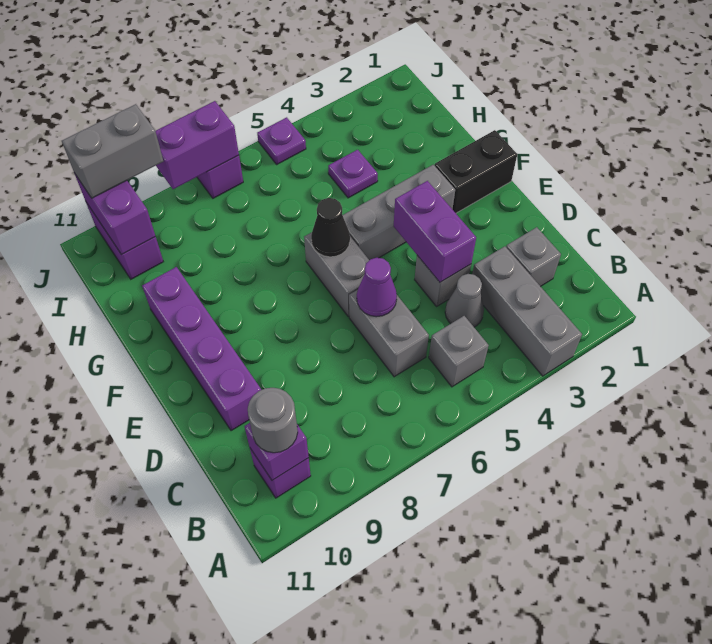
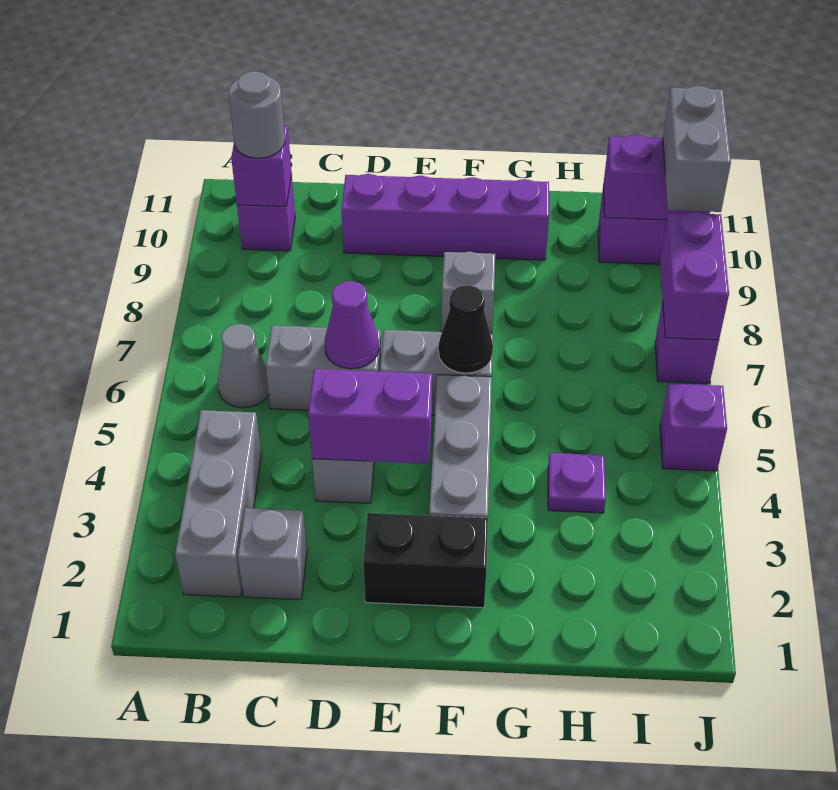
grey brick A3:C3 level 1 -> grey brick B2:B4 level 1
grey brick B5 level 1 -> grey brick F8 level 1
grey cone C4 level 1 -> grey cone B6 level 1
black brick F1:F2 level 1 -> black brick E2:F2 level 1
purple plate J5 level 1 -> purple brick J5 level 1

